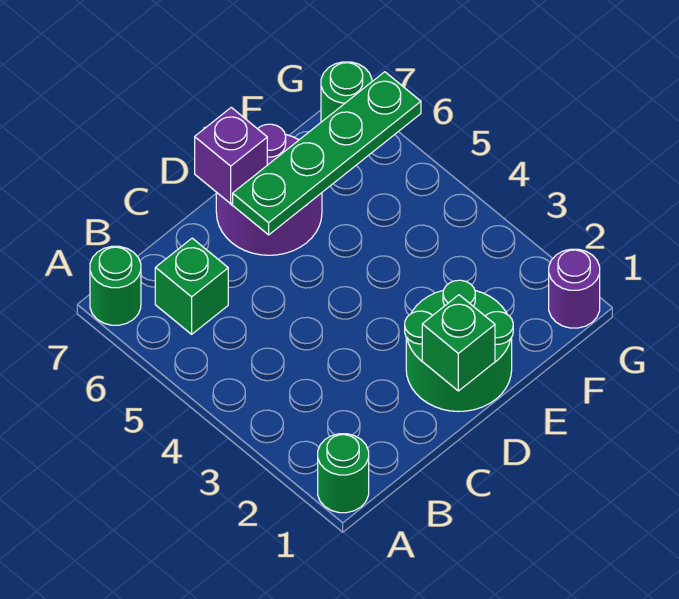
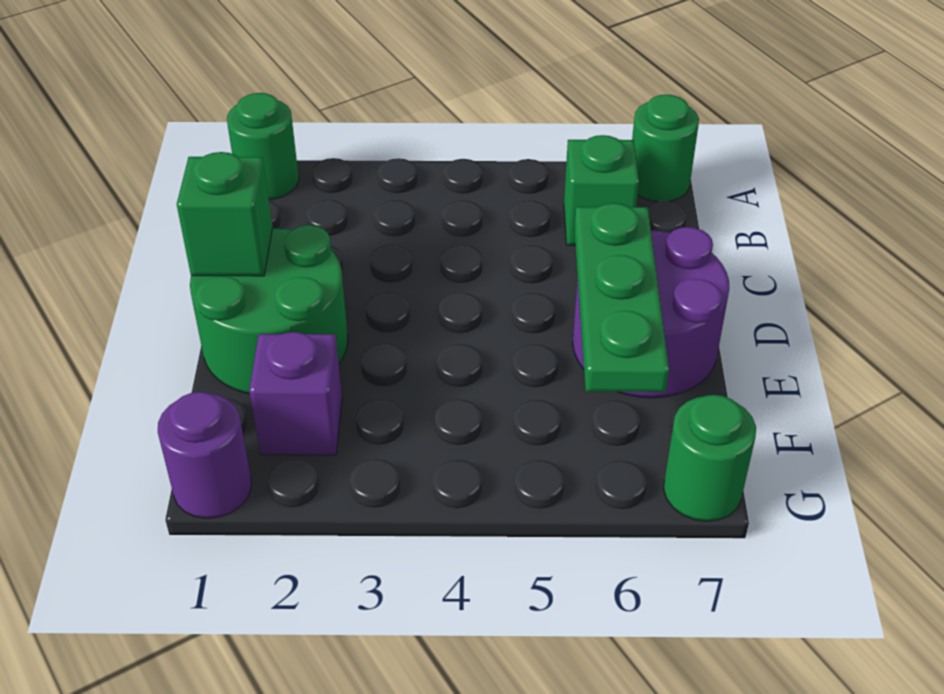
green plate D6:G6 level 2 -> green plate D6:F6 level 2
purple brick D7 level 2 -> purple brick F2 level 1

